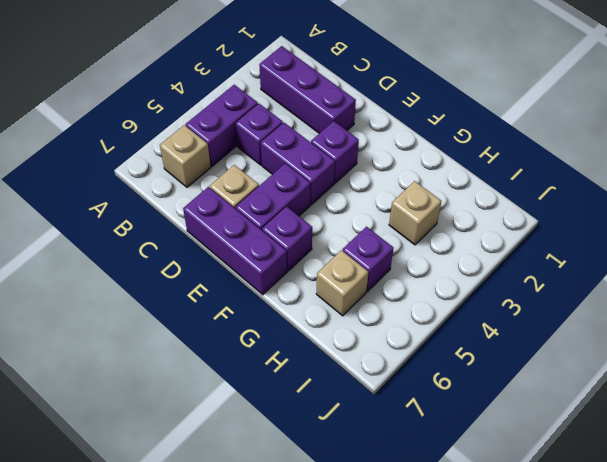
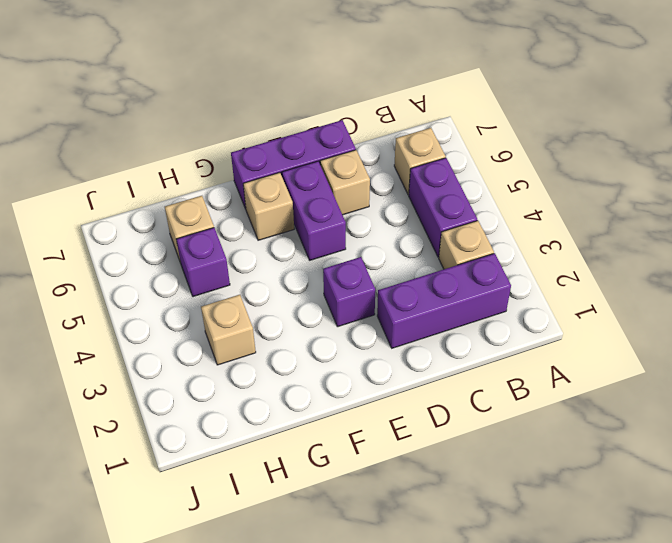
none -> tan brick B3 level 1
purple brick C4 level 1 -> none
purple brick D4:E4 level 1 -> none
purple brick F6 level 1 -> tan brick F6 level 1

